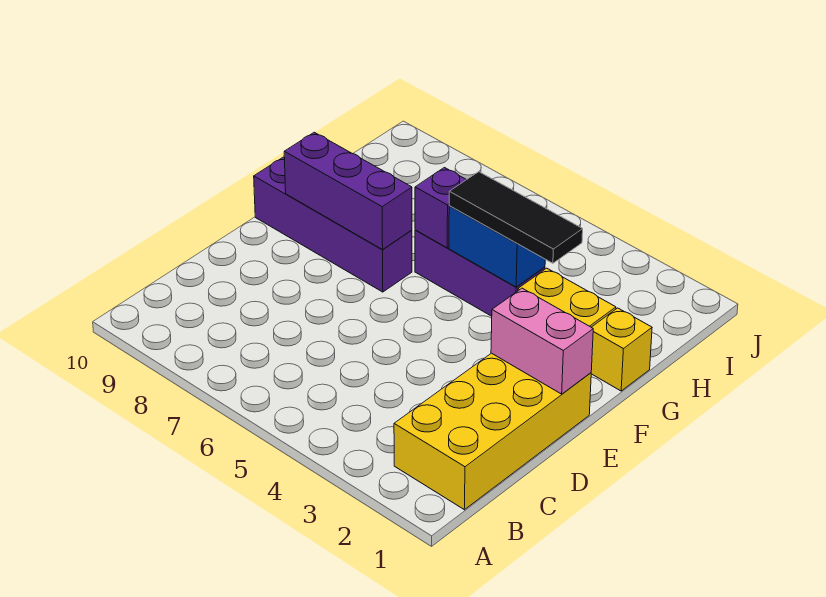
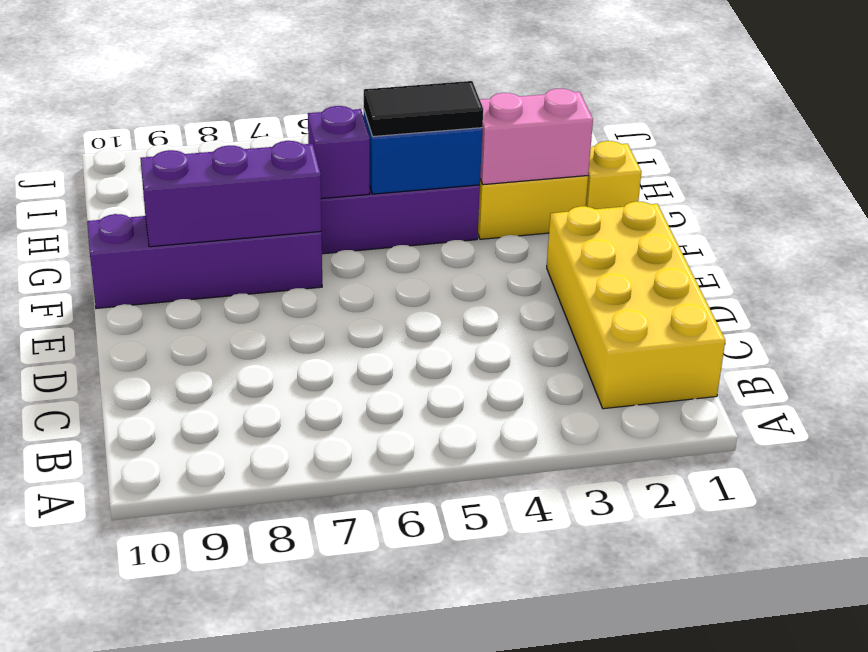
pink brick E1:E2 level 2 -> pink brick G2:G3 level 2
black tile G3:G5 level 3 -> black tile G4:G5 level 3

